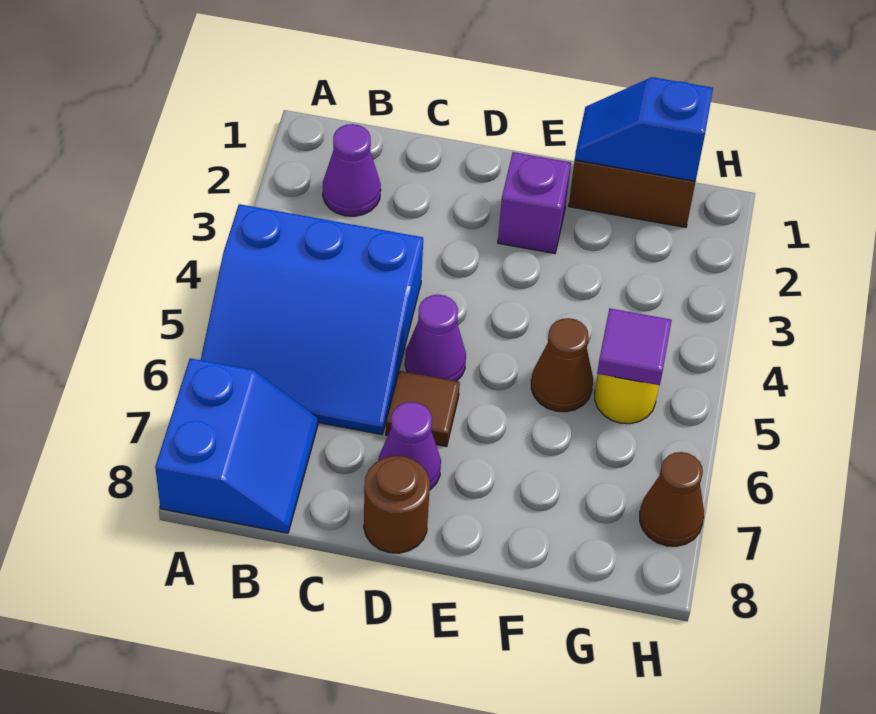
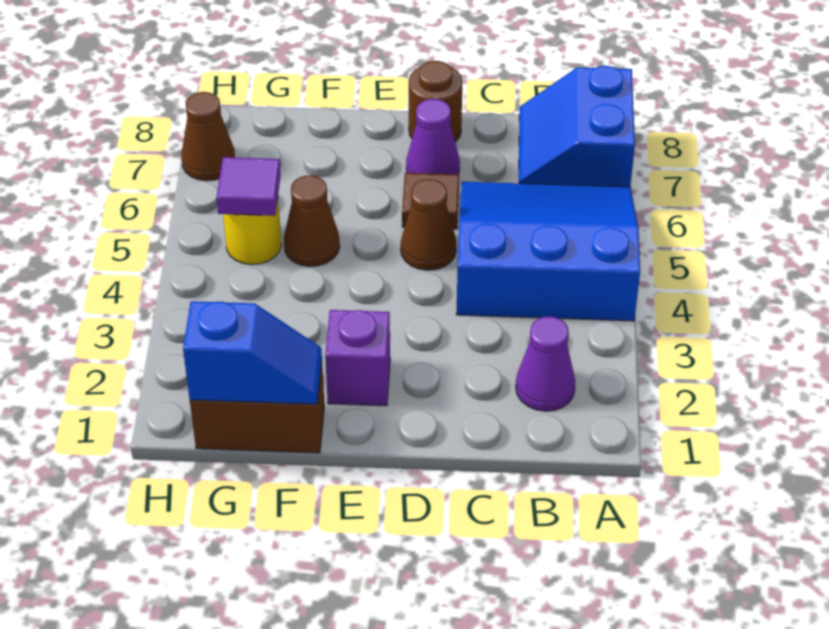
purple cone D5 level 1 -> brown cone D5 level 1

